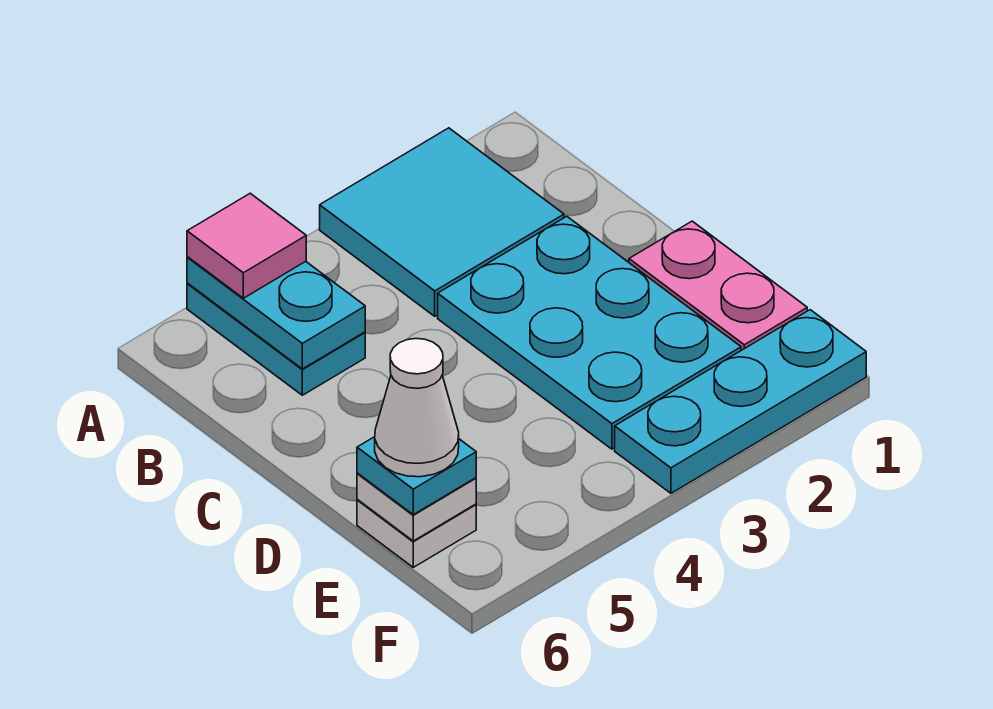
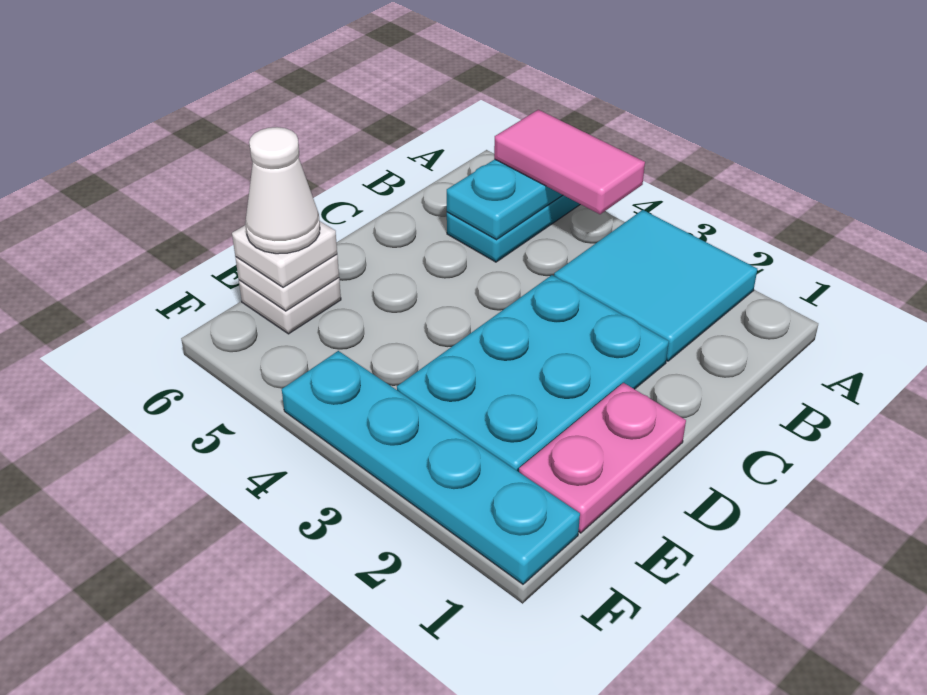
pink tile A5 level 3 -> pink tile A4:A5 level 3
cyan plate E6 level 3 -> white plate E6 level 3
cyan plate F1:F3 level 1 -> cyan plate F1:F4 level 1

